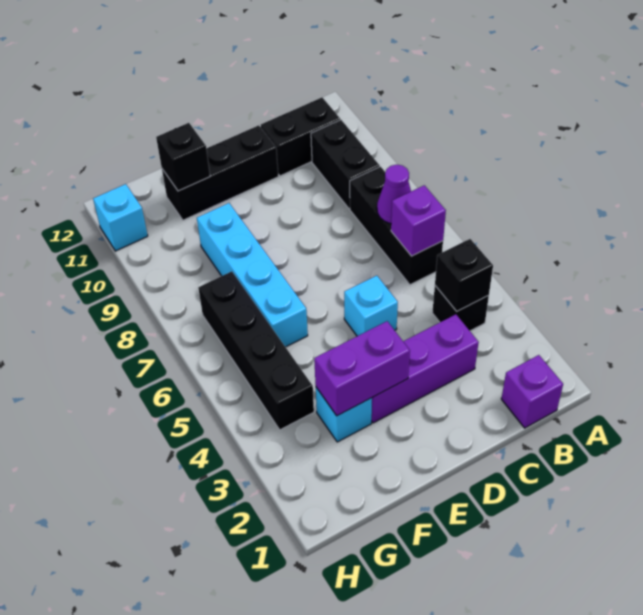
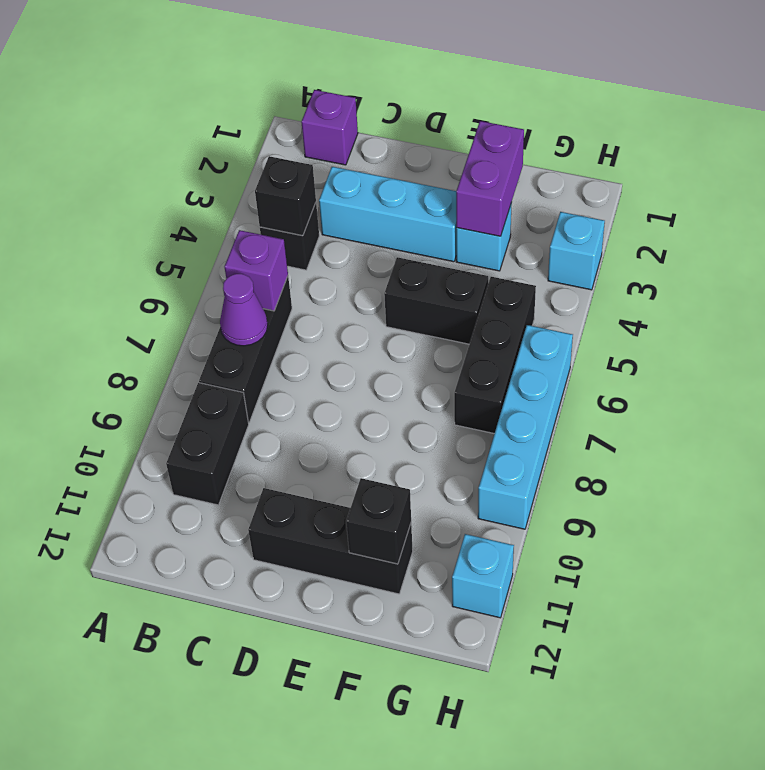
black brick B11:C11 level 1 -> black brick E5:F5 level 1
purple brick C3:E3 level 1 -> cyan brick C3:E3 level 1
cyan brick D5 level 1 -> cyan brick H3 level 1
purple brick E3:F3 level 2 -> purple brick F2:F3 level 2
cyan brick F6:F9 level 1 -> cyan brick H6:H9 level 1
black brick G4:G7 level 1 -> black brick G5:G7 level 1

